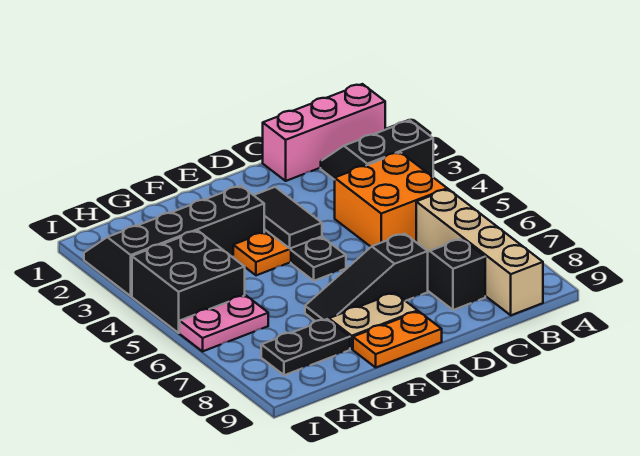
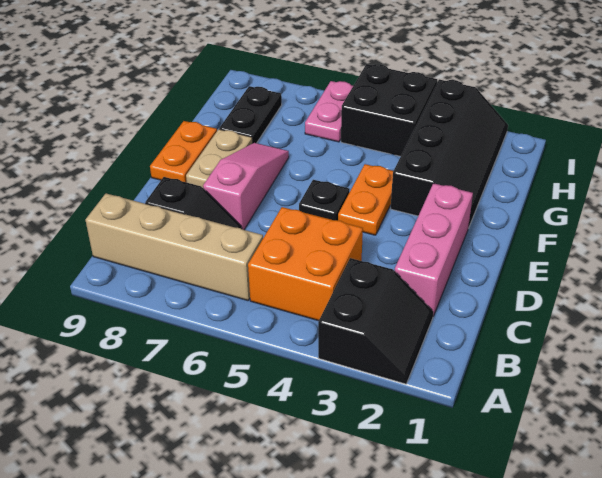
pink brick A1:C1 level 1 -> pink brick C2:E2 level 1
black slope D7:F7 level 1 top D -> pink slope D7:F7 level 1 top D
black tile E3:E4 level 2 -> none

